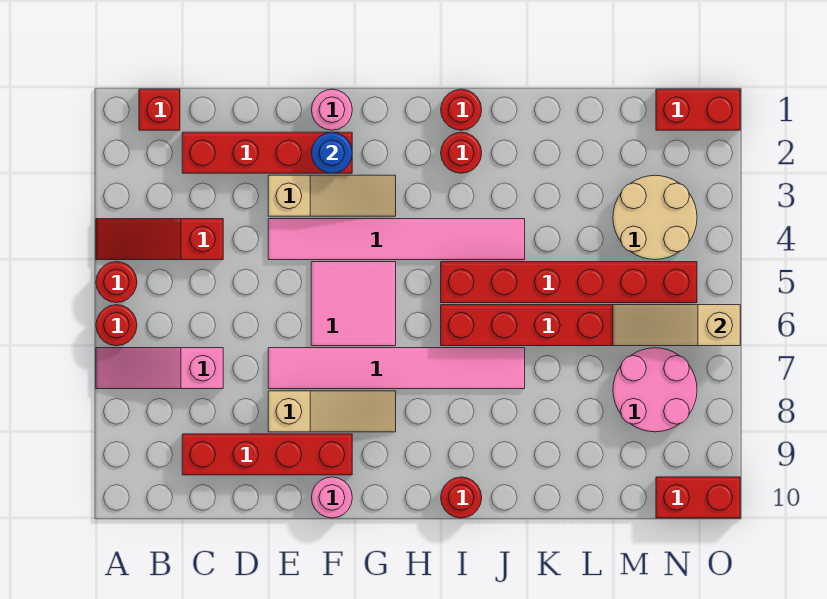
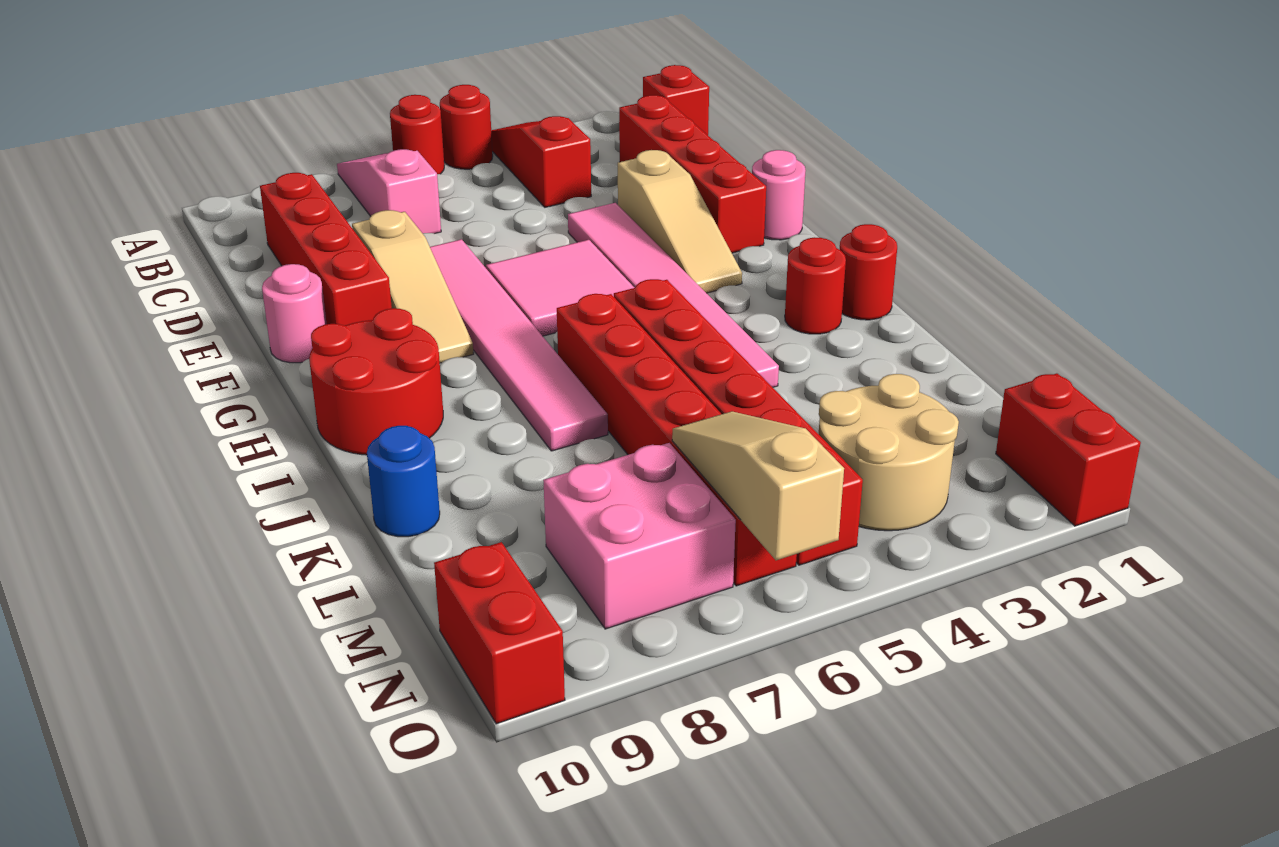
blue round brick F2 level 2 -> blue round brick K10 level 1
red round brick I10 level 1 -> red round brick H9:I10 level 1
pink round brick M7:N8 level 1 -> pink brick M7:N8 level 1

